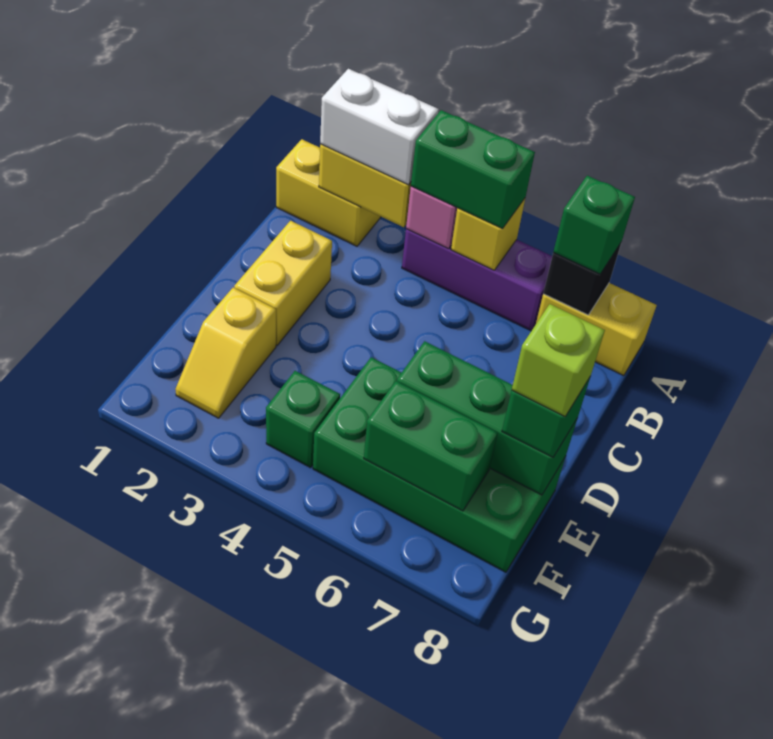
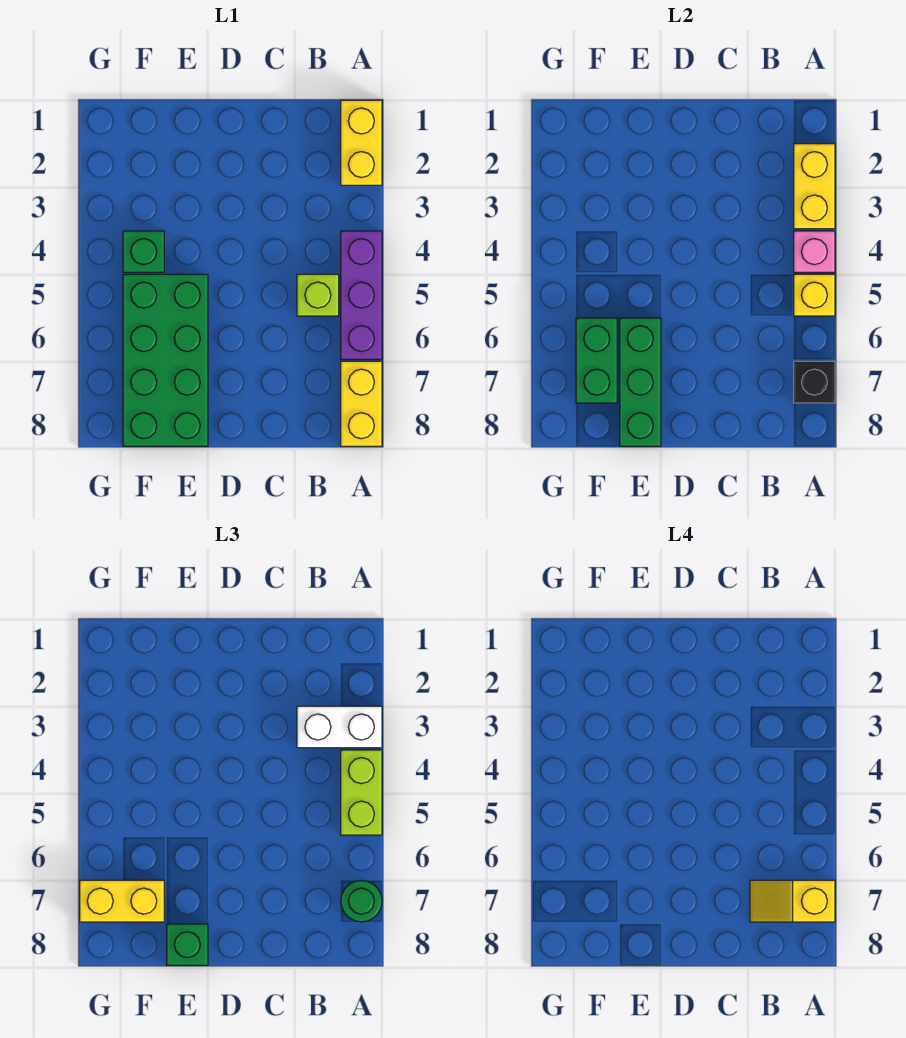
white brick A2:A3 level 3 -> white brick A3:B3 level 3
green brick A4:A5 level 3 -> lime brick A4:A5 level 3
green brick A7 level 3 -> green round brick A7 level 3
yellow brick C2:D2 level 1 -> yellow brick F7:G7 level 3
yellow slope E2:F2 level 1 top E -> yellow slope A7:B7 level 4 top A
lime brick E8 level 4 -> lime brick B5 level 1

